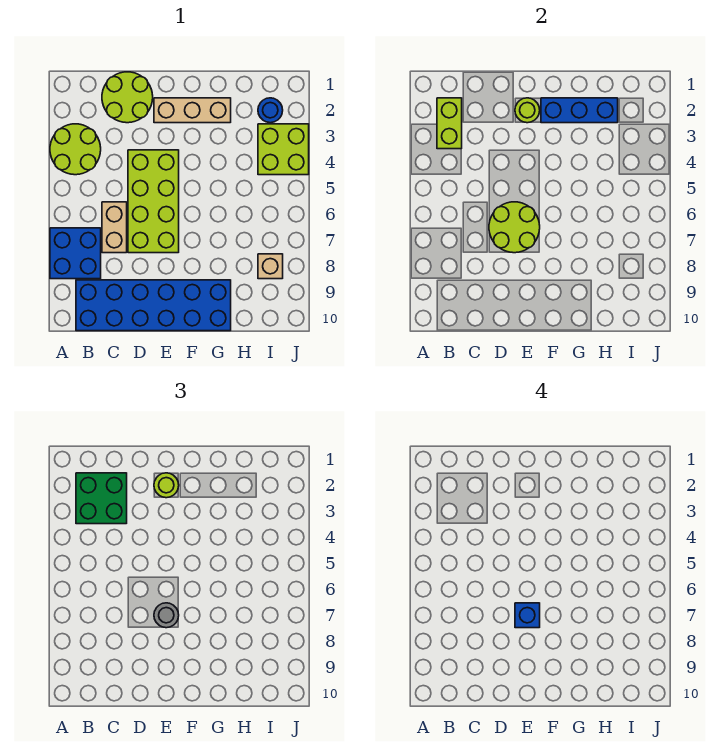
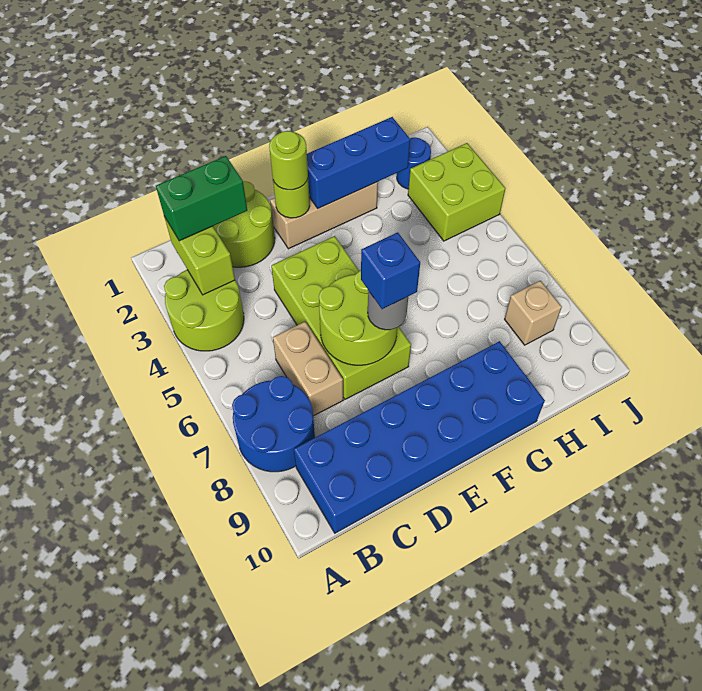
blue brick A7:B8 level 1 -> blue round brick A7:B8 level 1
green brick B2:C3 level 3 -> green brick B2:C2 level 3

